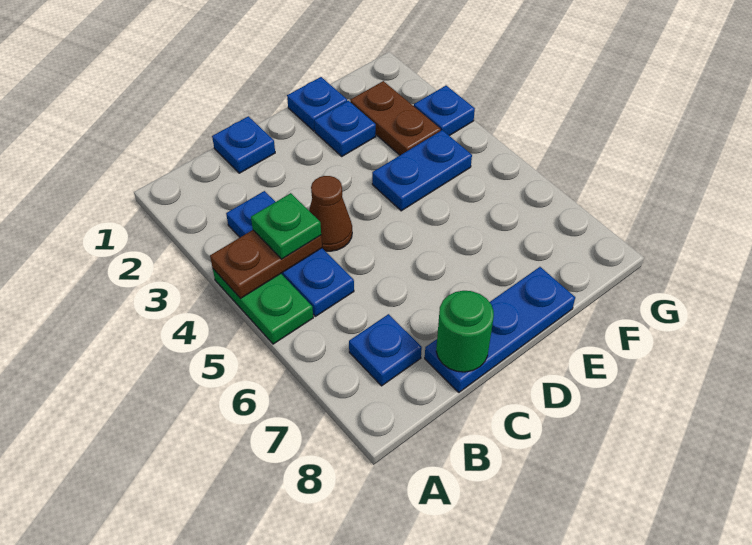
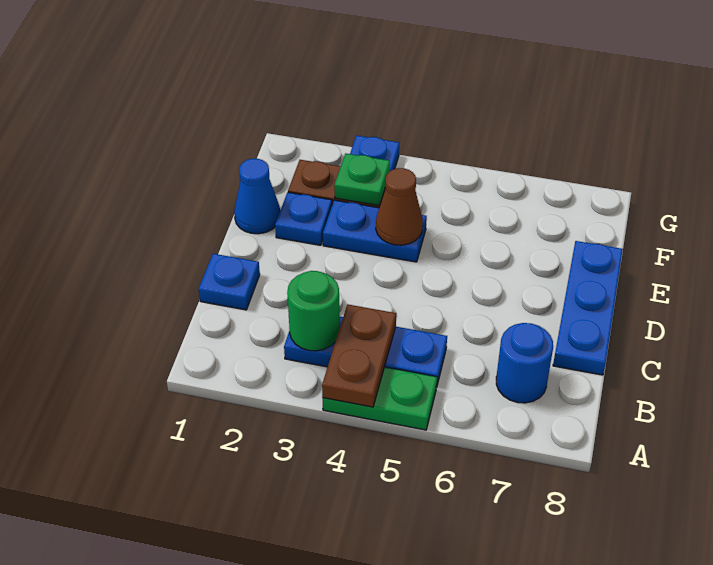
green plate B4 level 3 -> green plate F3 level 2
blue plate B7 level 1 -> blue round brick B7 level 1
brown cone C4 level 1 -> brown cone E4 level 2
green round brick C8 level 2 -> green round brick B3 level 2
blue plate E1 level 1 -> blue cone E1 level 1
blue plate E4:F4 level 1 -> blue plate E3:E4 level 1

